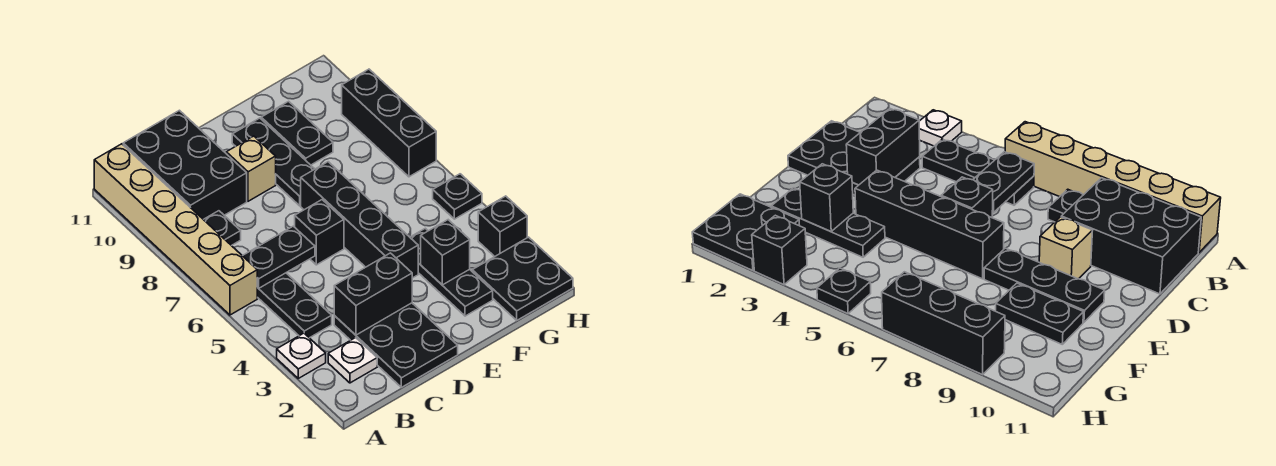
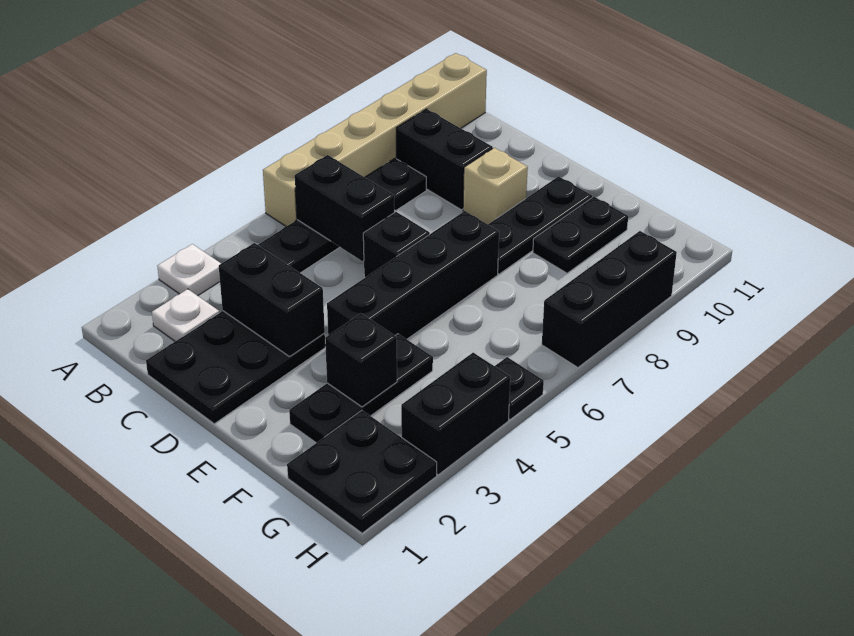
black plate B6:C6 level 2 -> black brick B6:C6 level 2
black brick B9:C11 level 1 -> black brick B9:C9 level 1
black brick H3 level 1 -> black brick H3:H4 level 1

